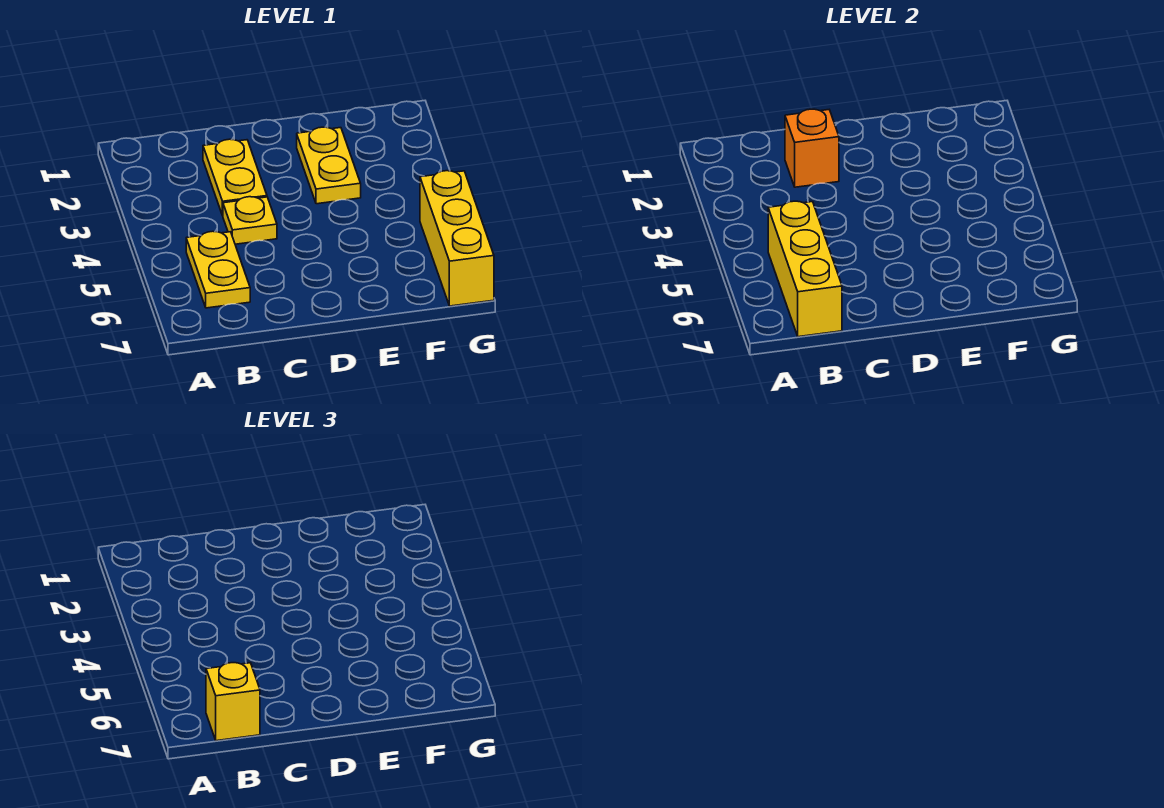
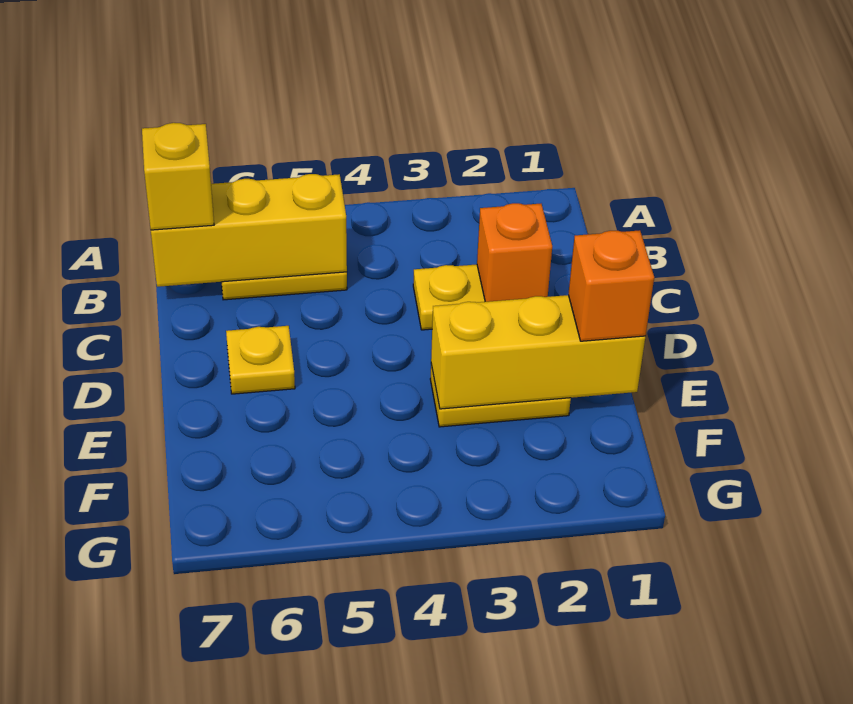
yellow plate C4 level 1 -> yellow plate D6 level 1
none -> orange brick E1 level 3
yellow brick G5:G7 level 1 -> yellow brick E1:E3 level 2

